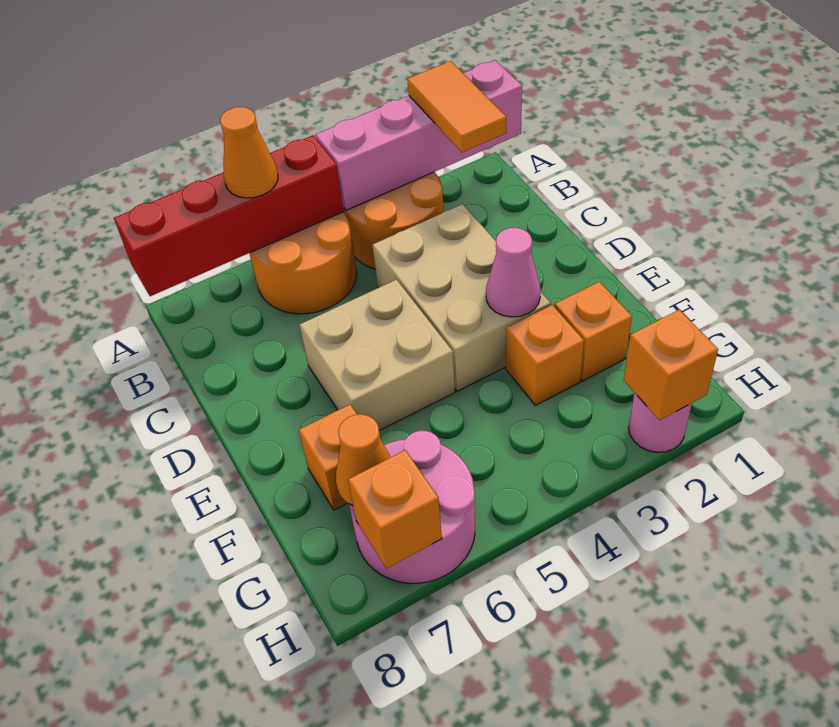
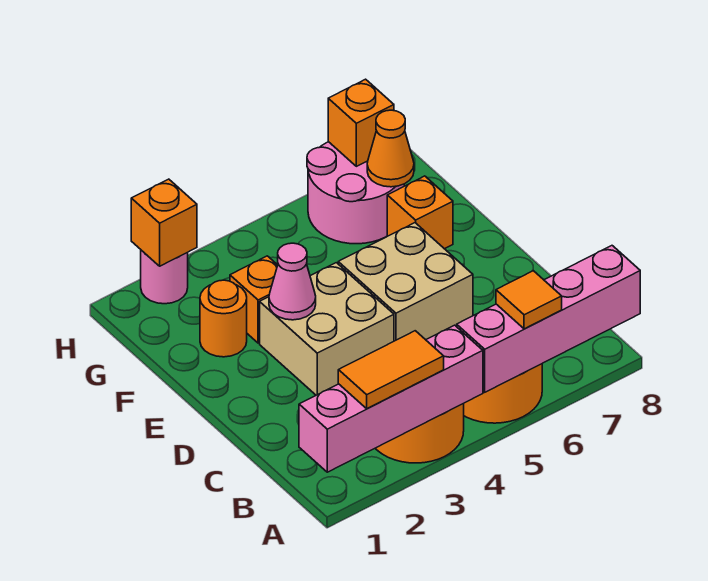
orange tile A2:B2 level 3 -> orange tile A2:A3 level 3
red brick A5:A8 level 2 -> pink brick A5:A8 level 2
orange cone A6 level 3 -> orange tile A6 level 3
tan brick C3:E4 level 1 -> tan brick D3:E4 level 1
orange brick F2 level 1 -> orange round brick F2 level 1

